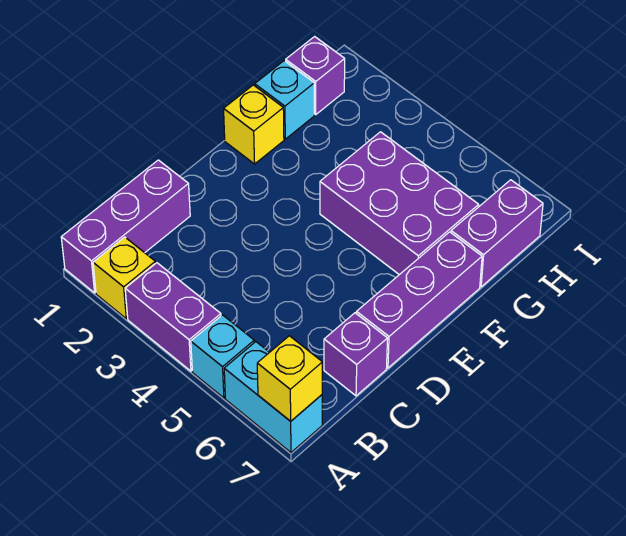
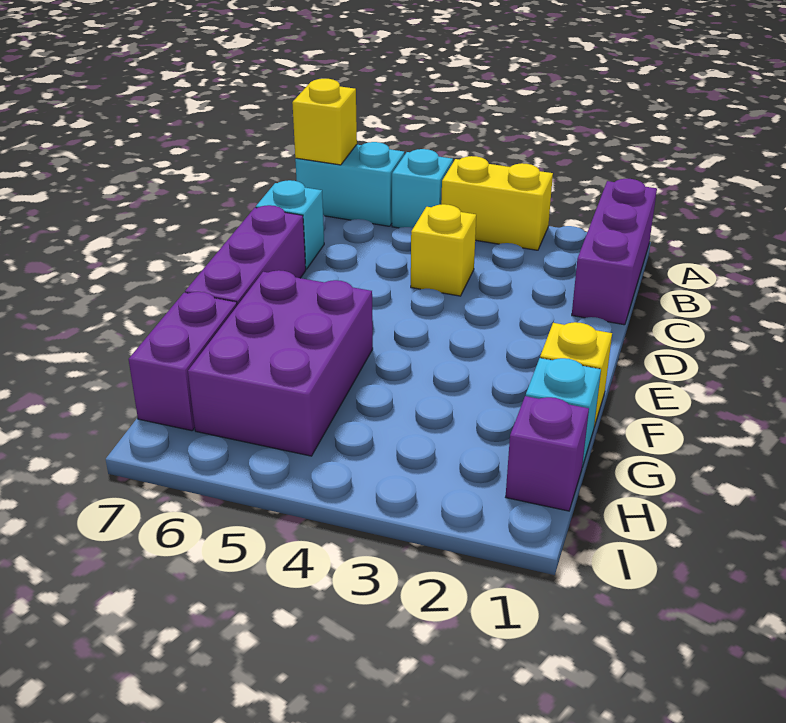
yellow brick A2 level 1 -> yellow brick C4 level 1
purple brick A3:A4 level 1 -> yellow brick A3:A4 level 1
purple brick C7 level 1 -> cyan brick C7 level 1
purple brick F4:G6 level 1 -> purple brick F5:H6 level 1

